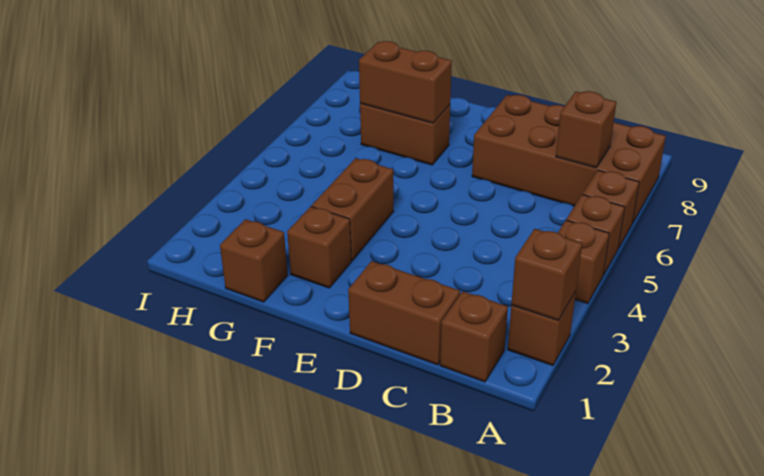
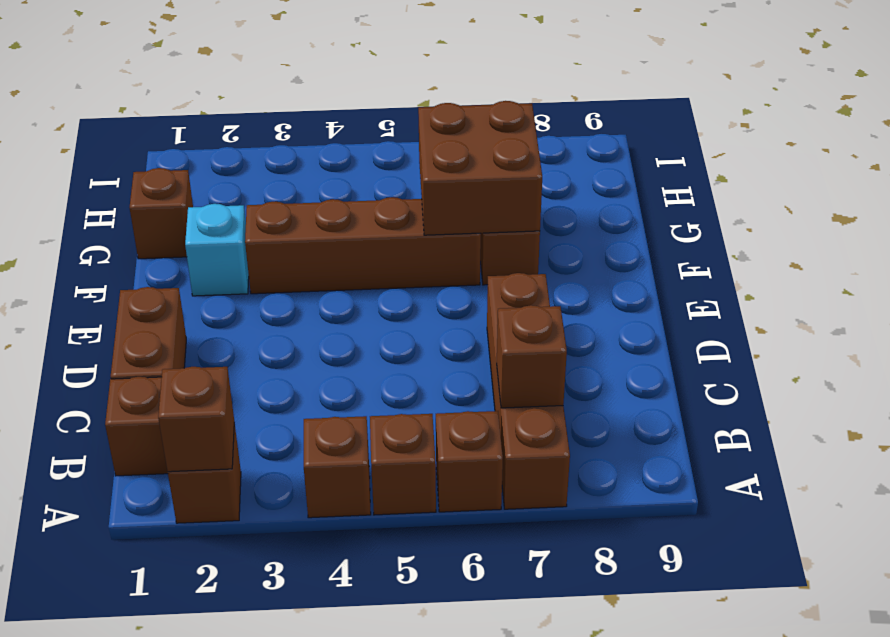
brown brick A7:D8 level 1 -> brown brick A7:D7 level 1
brown brick F2 level 1 -> cyan brick F2 level 1
brown brick F3:F4 level 1 -> brown brick F3:F6 level 1
brown brick F7:G7 level 2 -> brown brick F6:G7 level 2

